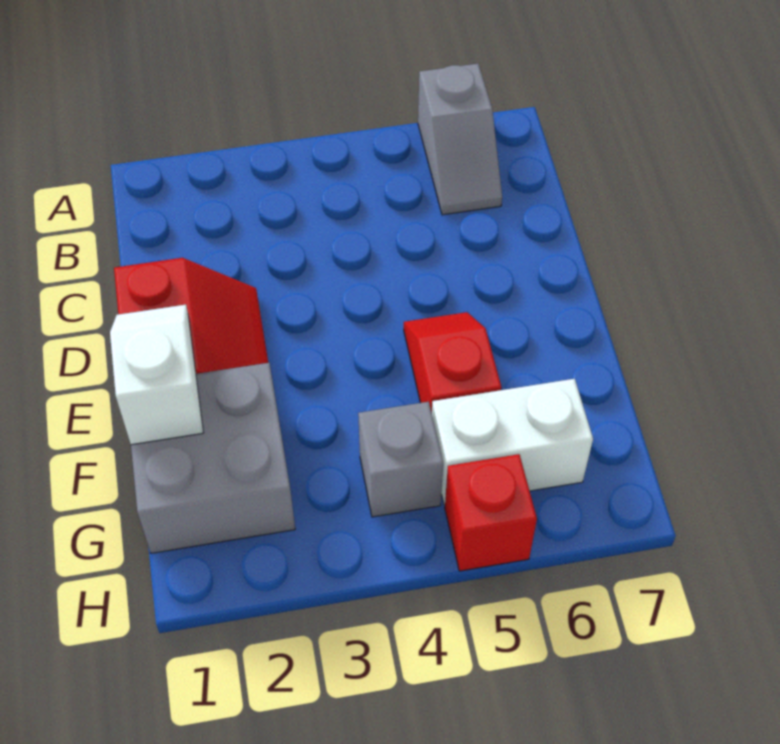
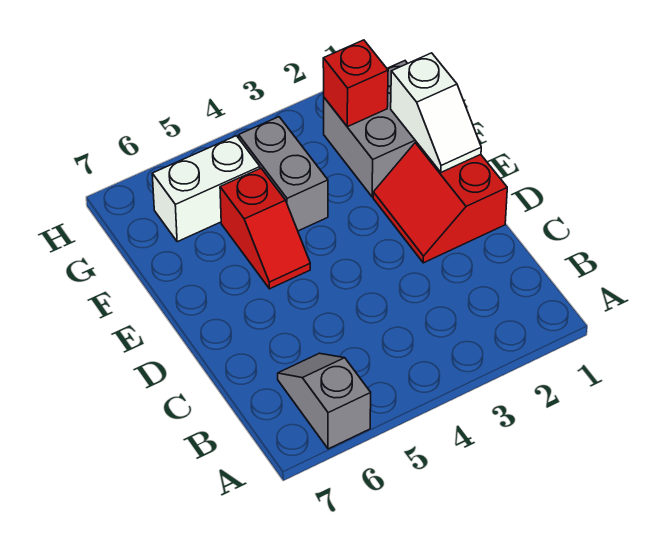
grey brick G4 level 1 -> grey brick F4:G4 level 1
red brick H5 level 1 -> red brick G2 level 2

